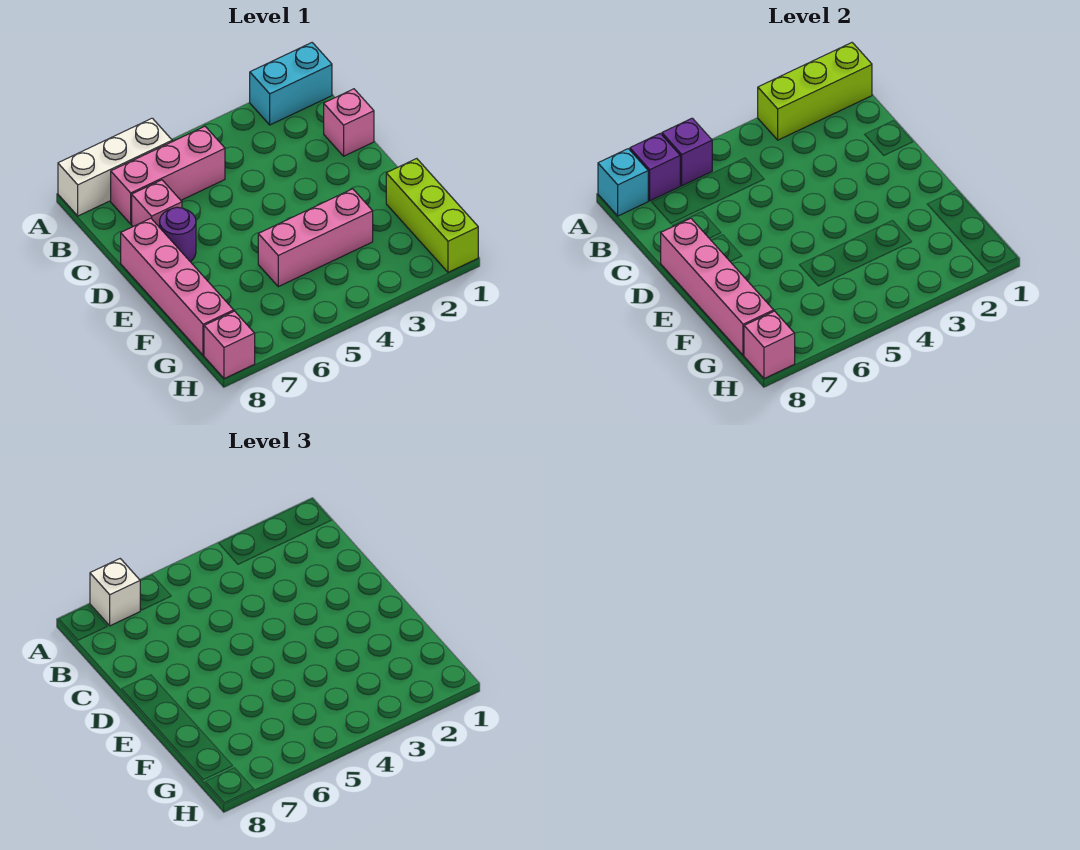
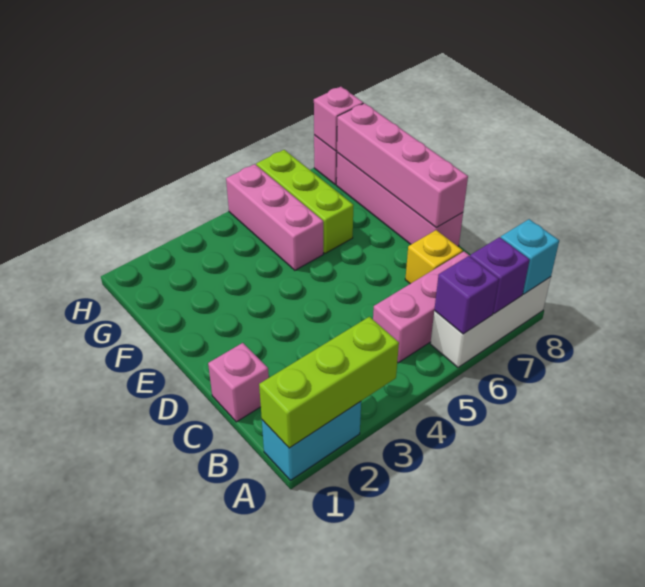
white brick A7 level 3 -> none
pink brick C7 level 1 -> yellow brick C7 level 1
purple round brick D7 level 1 -> none
lime brick F1:H1 level 1 -> lime brick F6:H6 level 1
pink brick F3:F5 level 1 -> pink brick F5:H5 level 1

